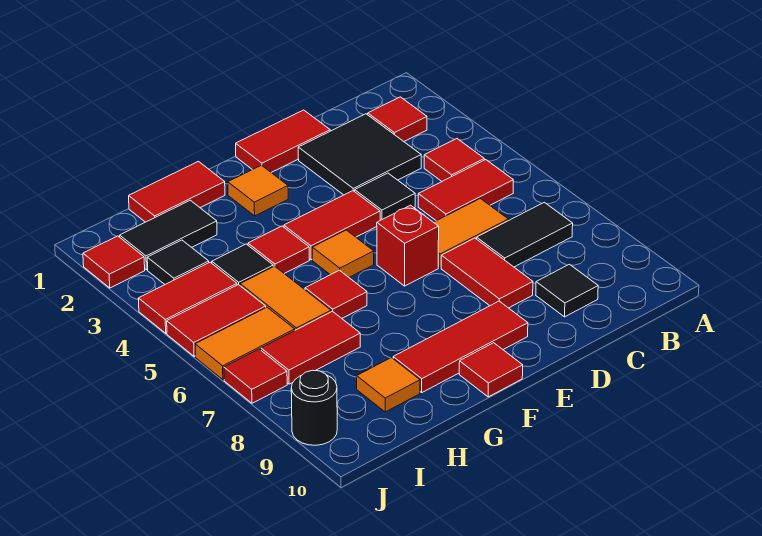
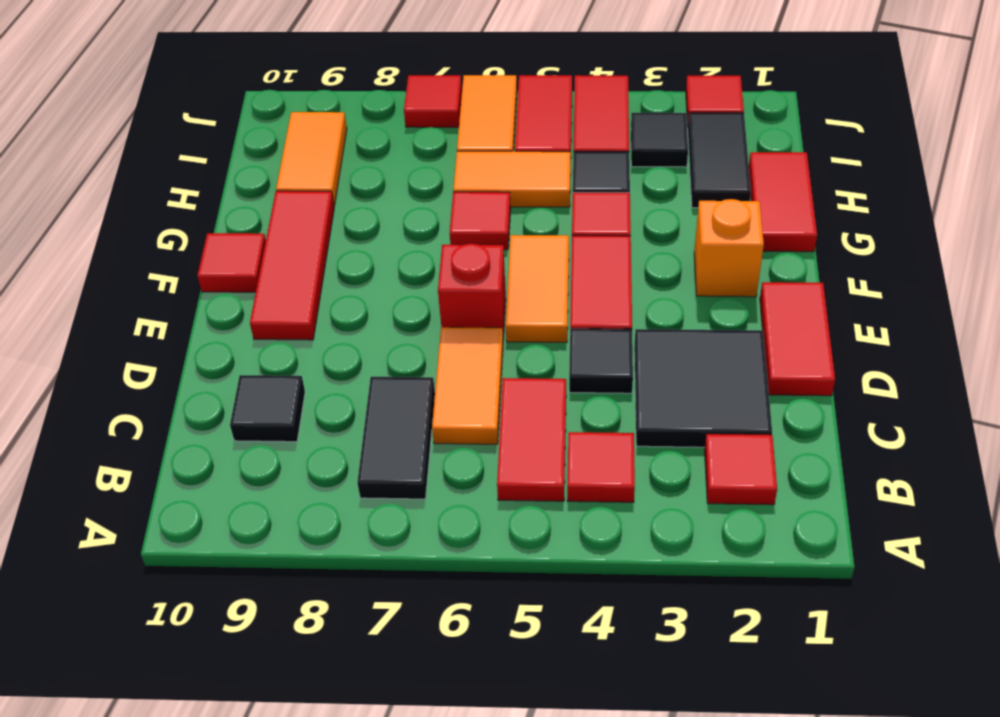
red tile D7:D8 level 1 -> none
orange tile F2 level 1 -> orange brick F2 level 1
orange tile F5 level 1 -> orange tile E5:F5 level 1
red tile H7:I7 level 1 -> none
orange tile H9 level 1 -> orange tile H9:I9 level 1
black round brick J9 level 1 -> none

